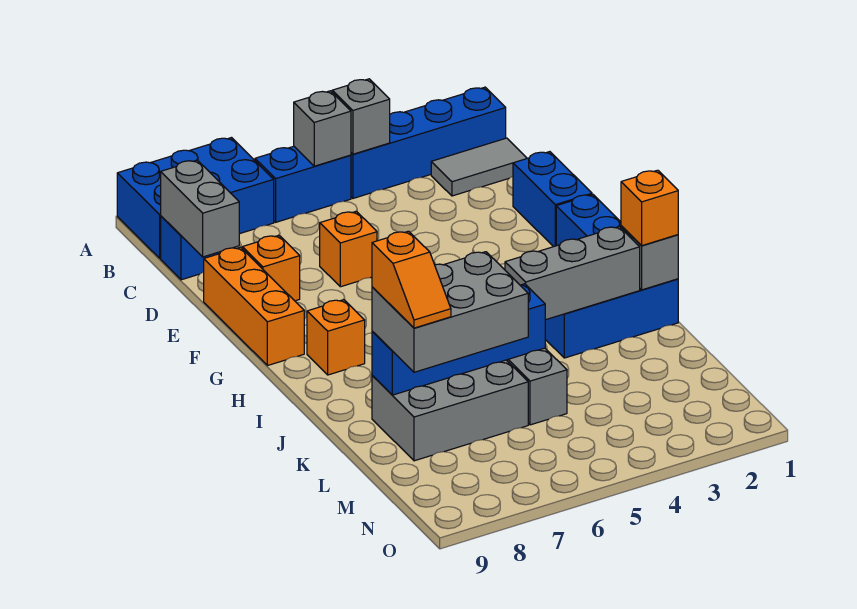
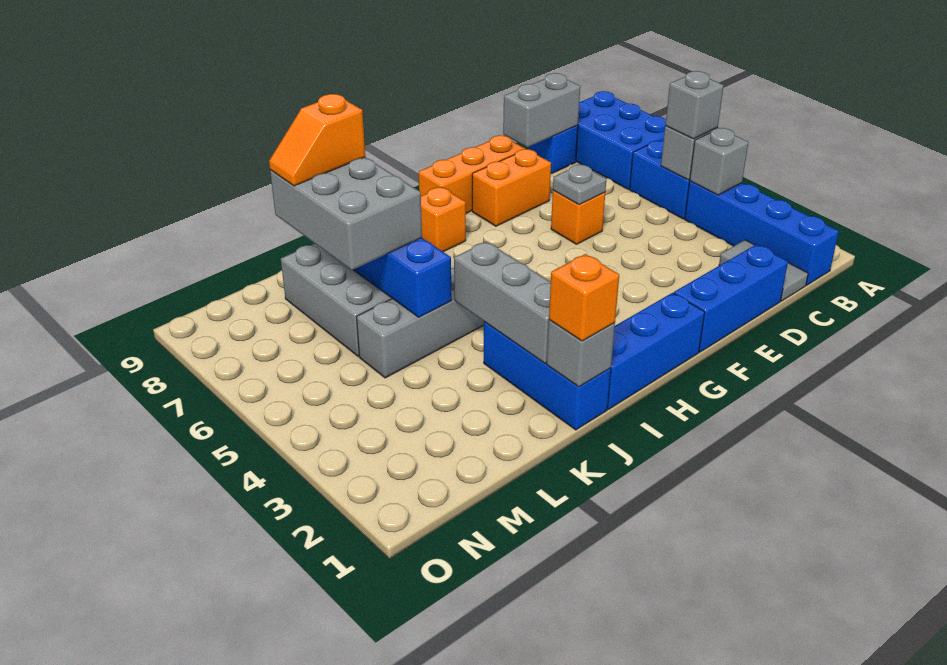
none -> grey brick B5 level 3
blue brick E1:F1 level 1 -> blue brick D1:F1 level 1
none -> grey plate E6 level 2
orange brick E8 level 1 -> orange brick E8:F8 level 1

